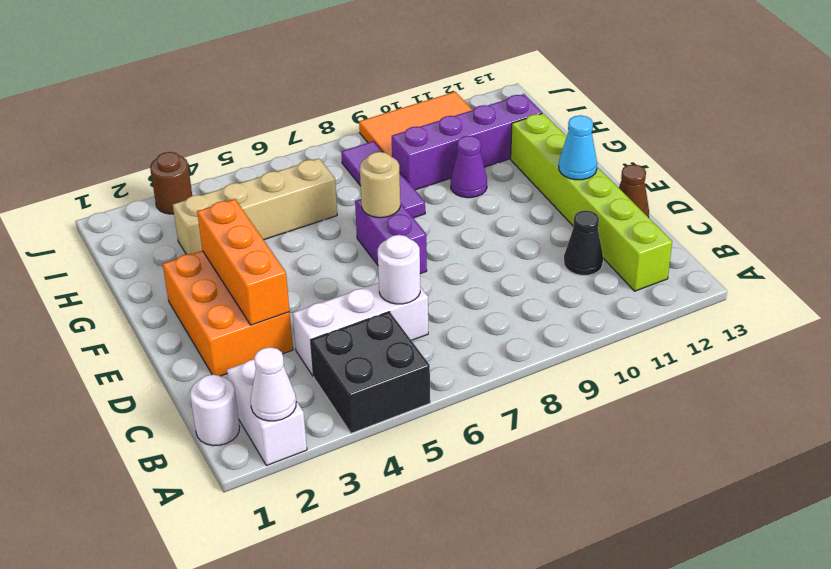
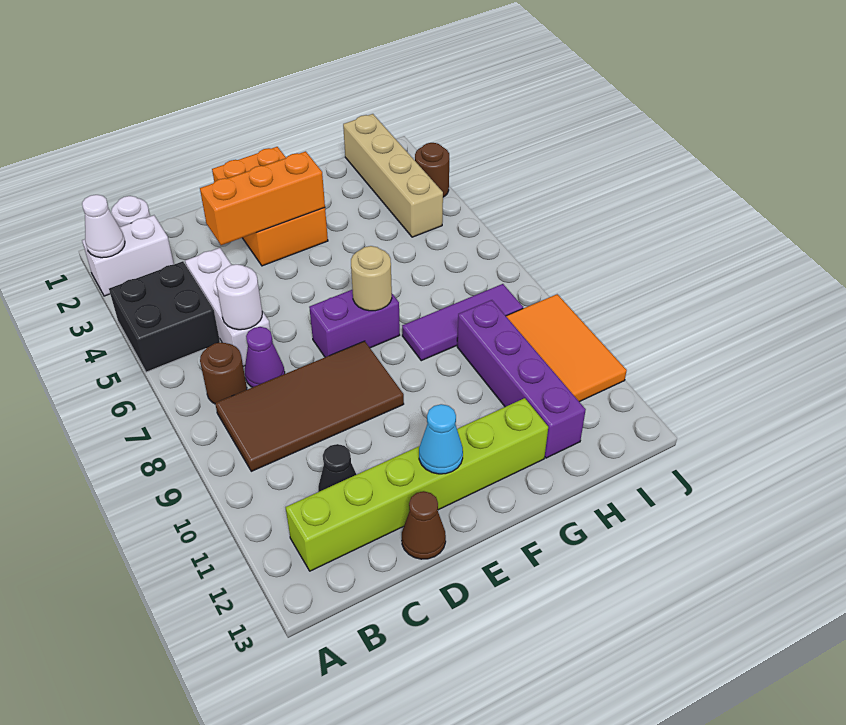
none -> brown round brick B7 level 1
none -> brown tile B8:E9 level 1
orange brick D2:F3 level 1 -> orange brick E1:F3 level 1
purple cone G10 level 1 -> purple cone C7 level 1
tan brick H3:H6 level 1 -> tan brick I1:I4 level 1

